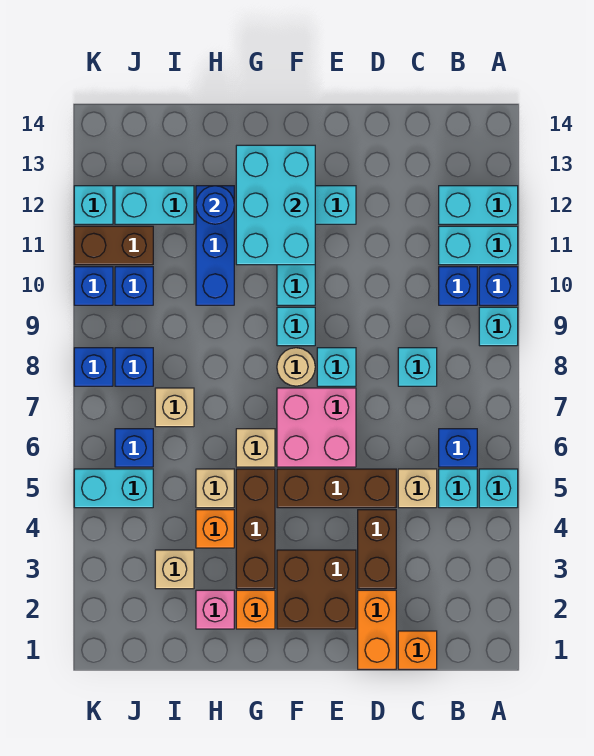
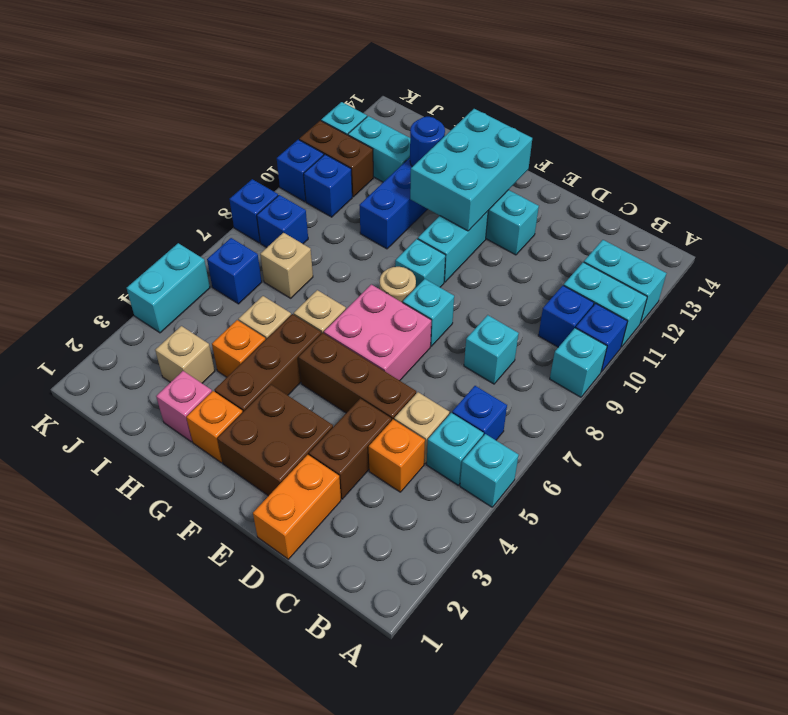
orange brick C1 level 1 -> orange brick C4 level 1
cyan brick J5:K5 level 1 -> cyan brick K4:K5 level 1

